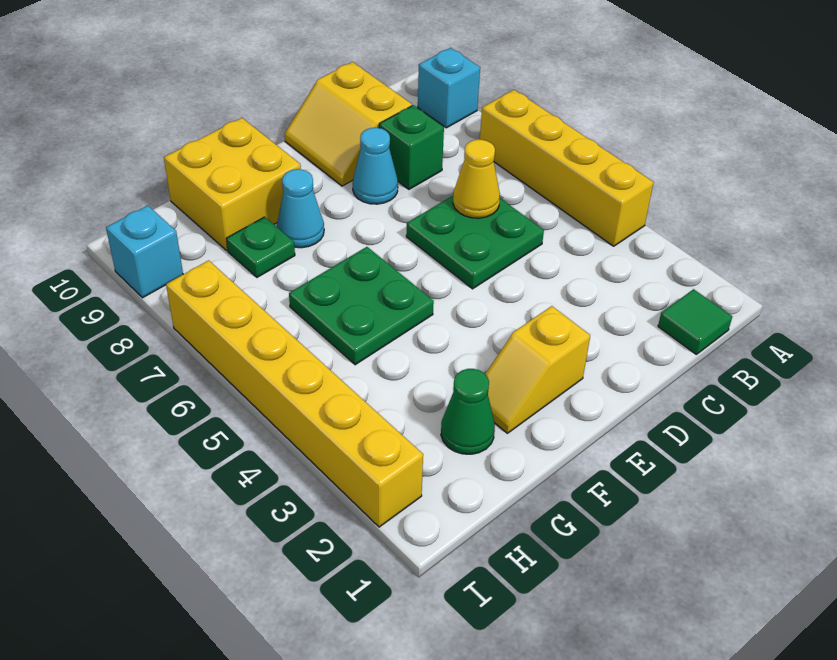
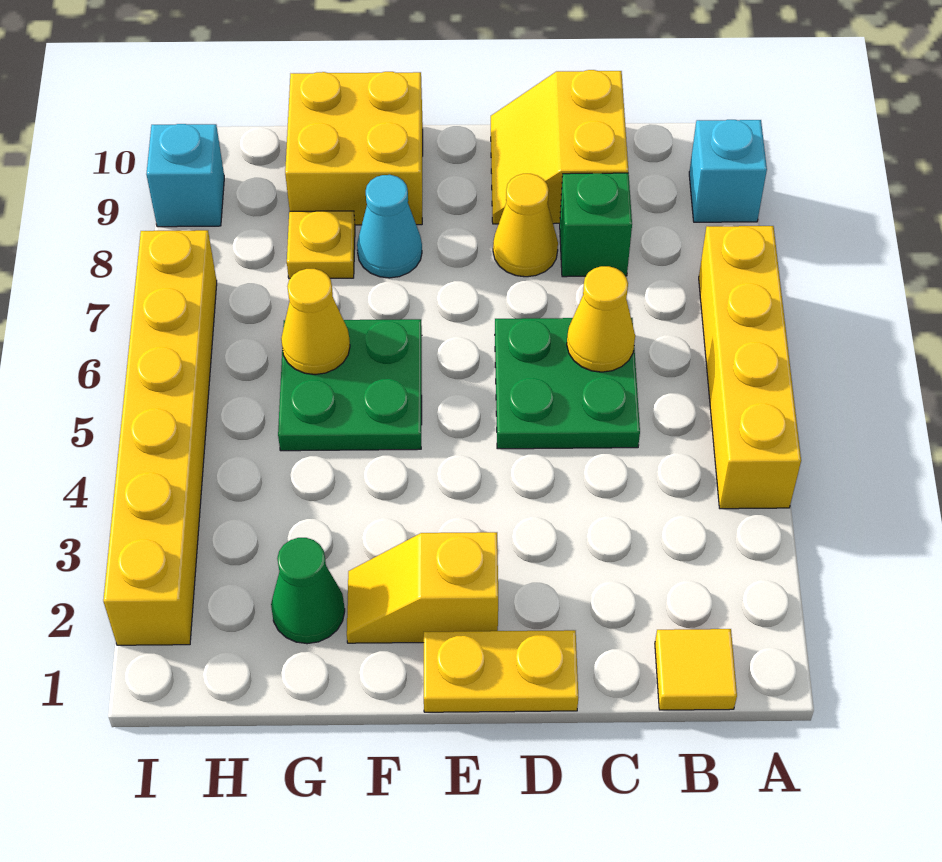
green tile B1 level 1 -> yellow tile B1 level 1
none -> yellow plate D1:E1 level 1
cyan cone D8 level 1 -> yellow cone D8 level 1
none -> yellow cone G6 level 2
green plate G8 level 1 -> yellow plate G8 level 1

